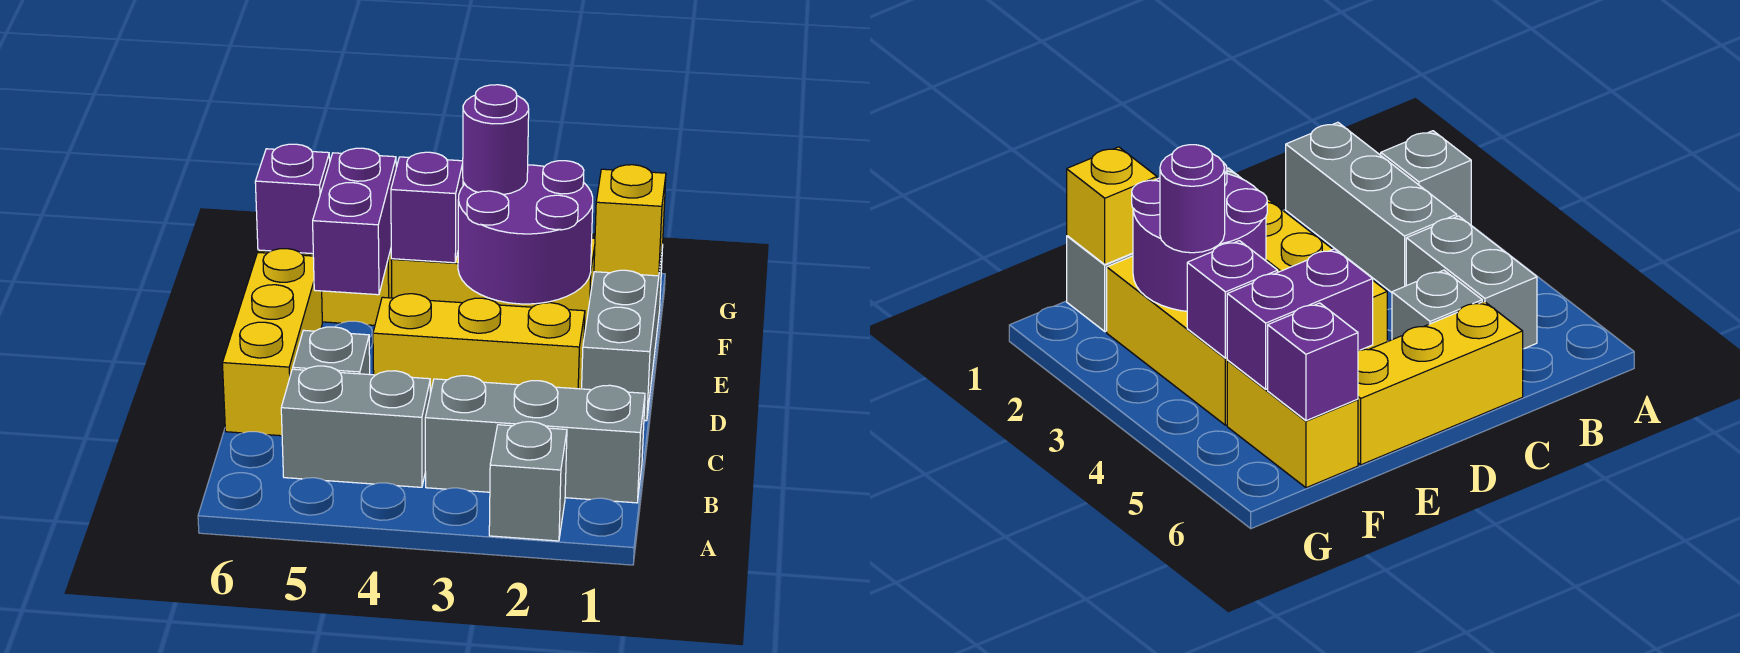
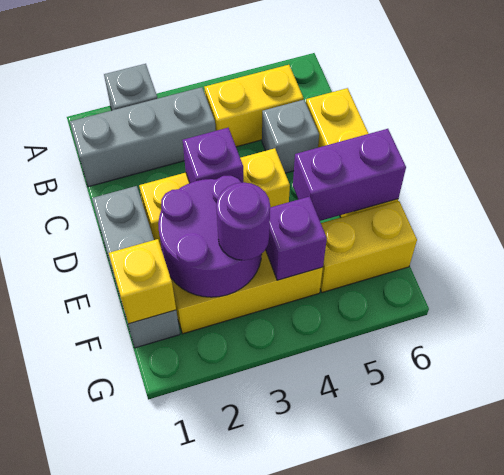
grey brick B4:B5 level 1 -> yellow brick B4:B5 level 1
purple brick E5:F5 level 2 -> purple brick E5:E6 level 2
purple brick F6 level 2 -> purple brick D3 level 2

